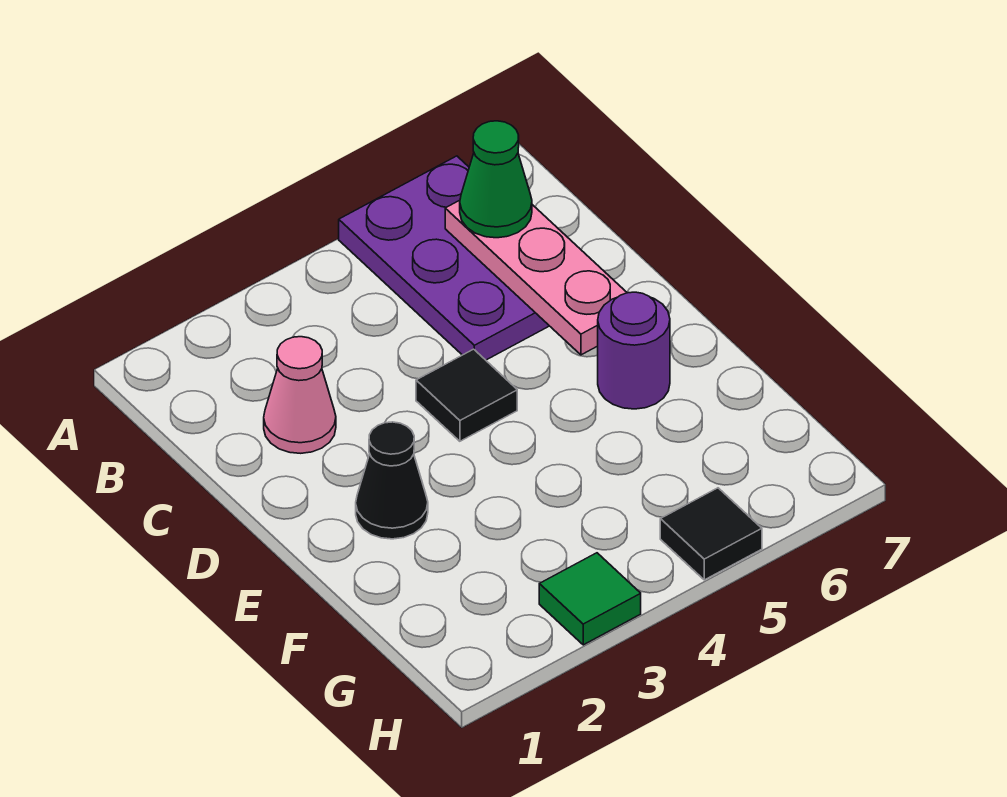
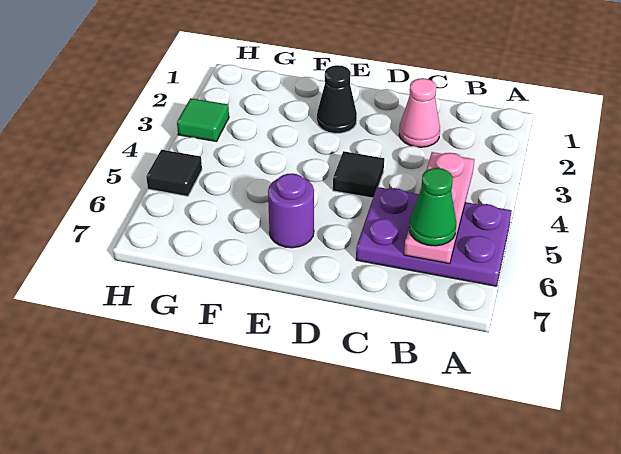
pink plate B6:D6 level 2 -> pink plate B4:B6 level 2

